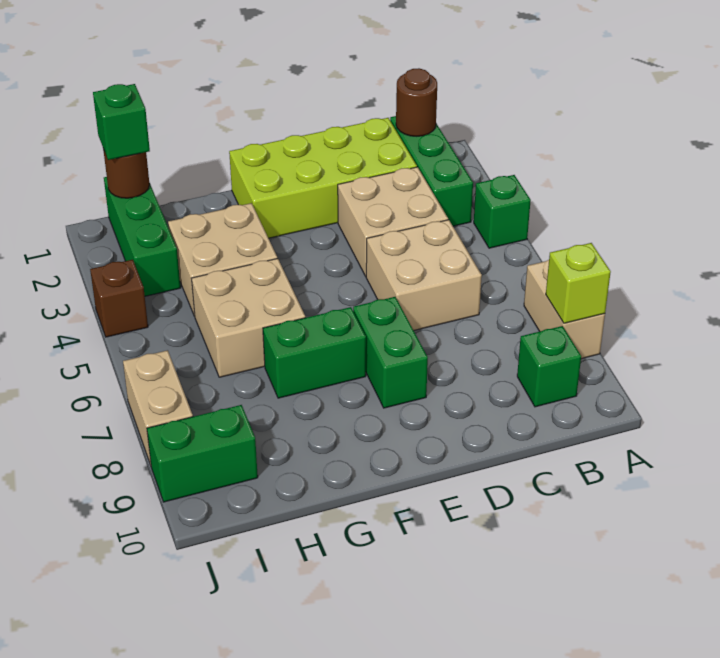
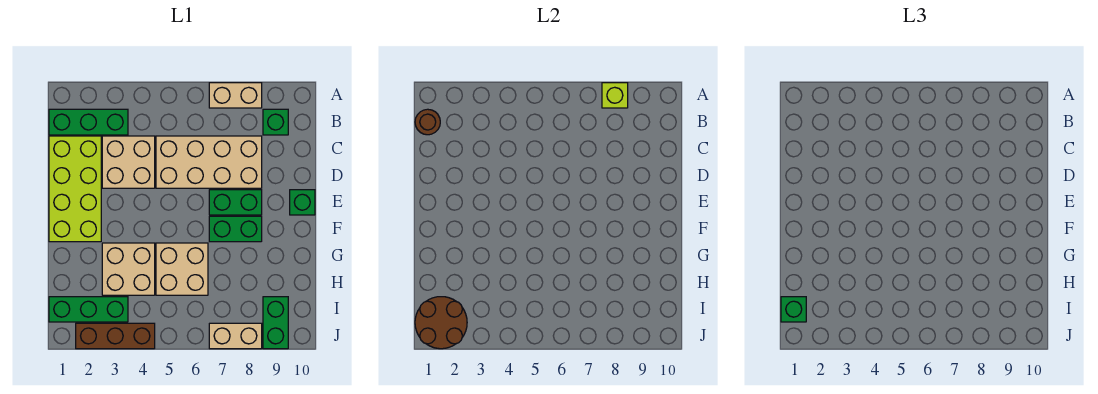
green brick A4 level 1 -> green brick E10 level 1
tan brick C5:D6 level 1 -> tan brick C5:D8 level 1
green brick F7:G7 level 1 -> green brick F7:F8 level 1
brown round brick I1 level 2 -> brown round brick I1:J2 level 2
brown brick J4 level 1 -> brown brick J2:J4 level 1

